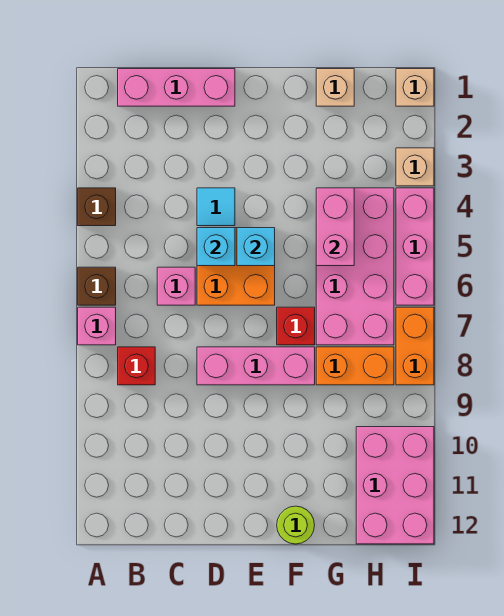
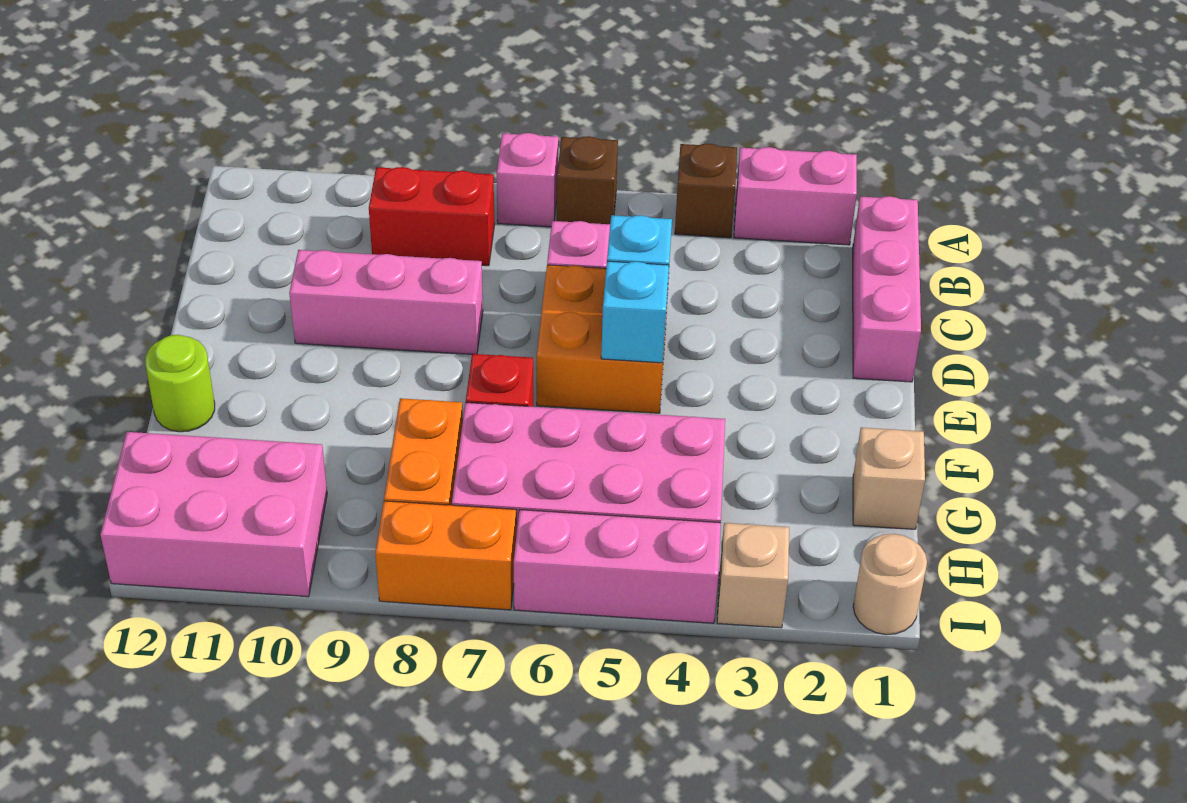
red brick B8 level 1 -> red brick B8:B9 level 1
cyan tile D4 level 1 -> none
pink brick D8:F8 level 1 -> pink brick D8:D10 level 1
pink brick G4:G5 level 2 -> pink brick A2:A3 level 1
tan brick I1 level 1 -> tan round brick I1 level 1

